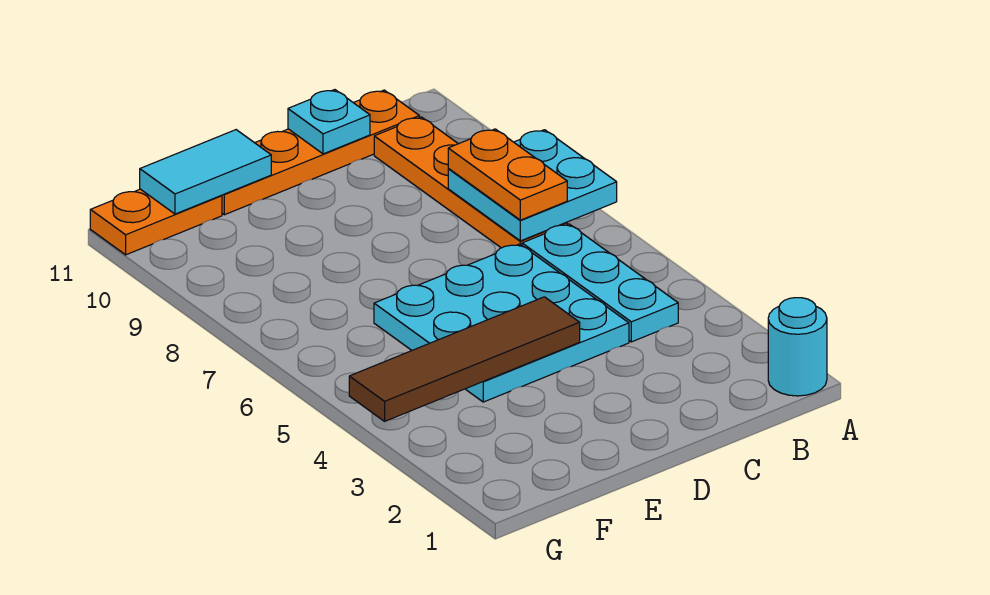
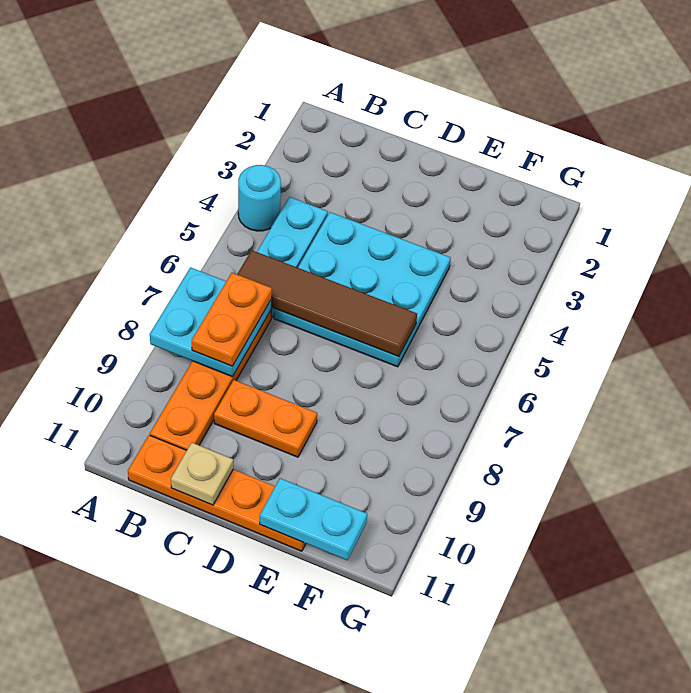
cyan round brick A1 level 1 -> cyan round brick A4 level 1
cyan plate C11 level 2 -> tan plate C11 level 2
brown tile D4:G4 level 2 -> brown tile B6:E6 level 2
cyan tile E11:F11 level 2 -> cyan plate E11:F11 level 2
orange plate F11:G11 level 1 -> orange plate C9:D9 level 1

